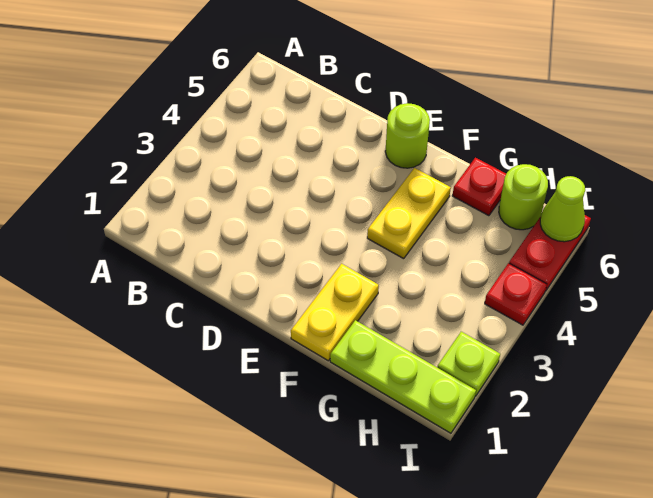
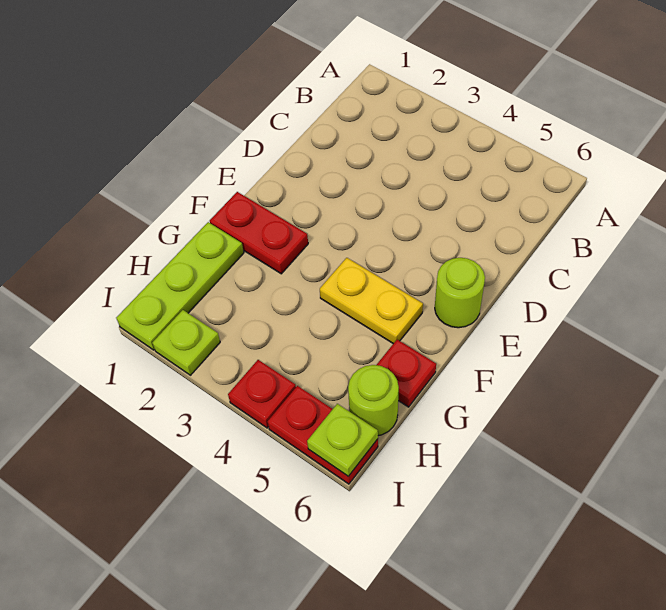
yellow plate F1:F2 level 1 -> red plate F1:F2 level 1
lime cone I6 level 2 -> lime plate I6 level 2

